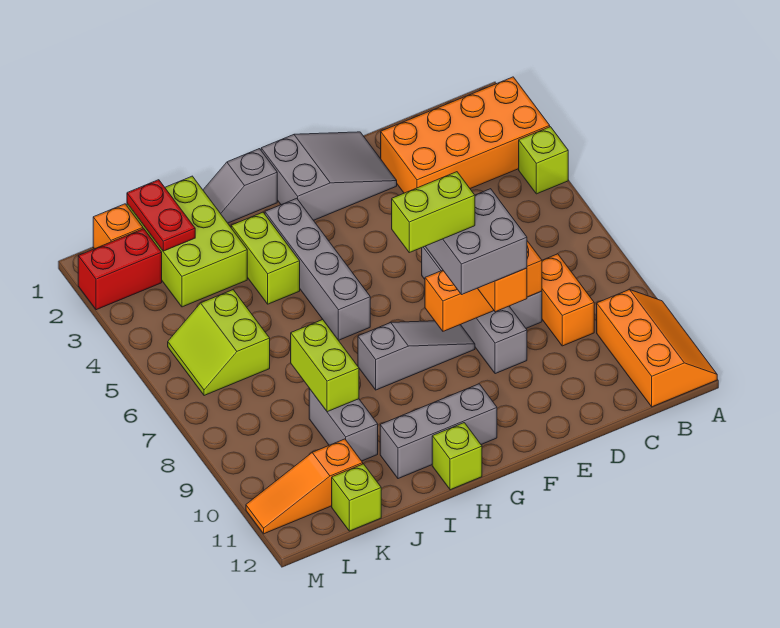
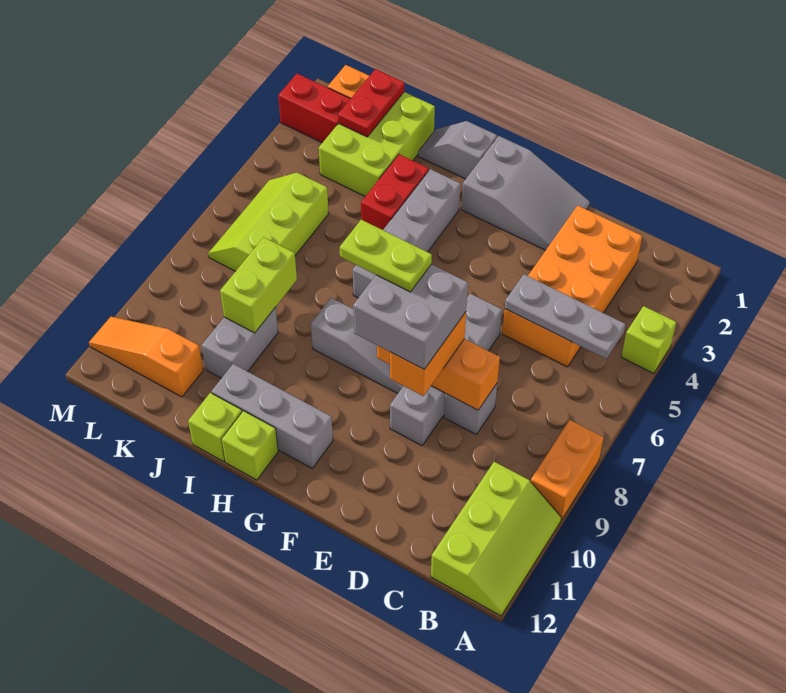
orange brick A2:D3 level 1 -> orange brick C2:D5 level 1
orange slope A10:B12 level 1 top B -> lime slope A10:B12 level 1 top B
none -> grey plate B5:D5 level 2
orange brick C8:C9 level 1 -> orange brick A8:A9 level 1
lime brick F8:G8 level 5 -> lime plate F8:G8 level 5
lime brick I3:I4 level 1 -> red brick I3:I4 level 1
lime slope K5:L6 level 1 top K -> lime slope K5:L7 level 1 top K
lime brick K12 level 1 -> lime brick I12 level 1

